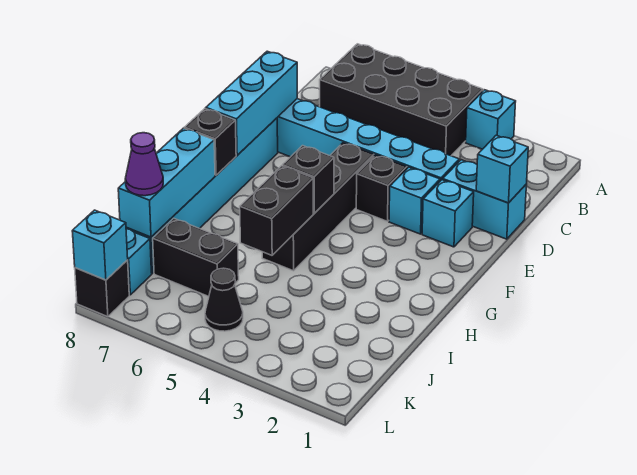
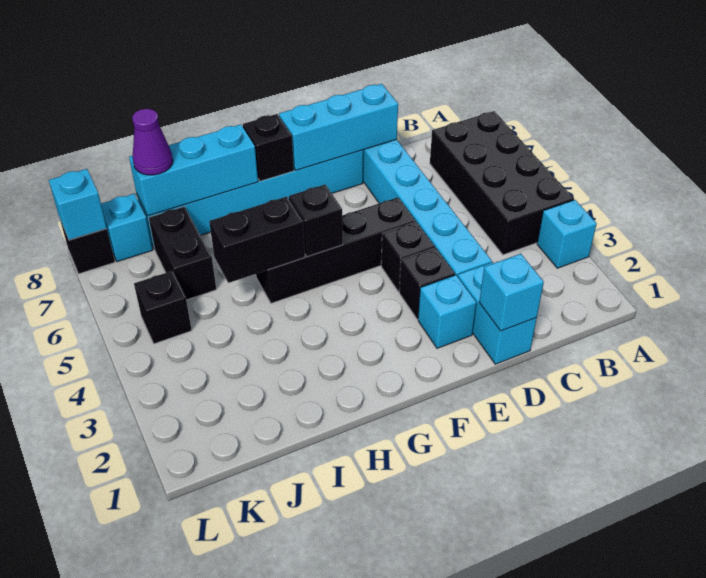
cyan brick E3 level 1 -> black brick E3 level 1
black cone K5 level 1 -> black brick K5 level 1

